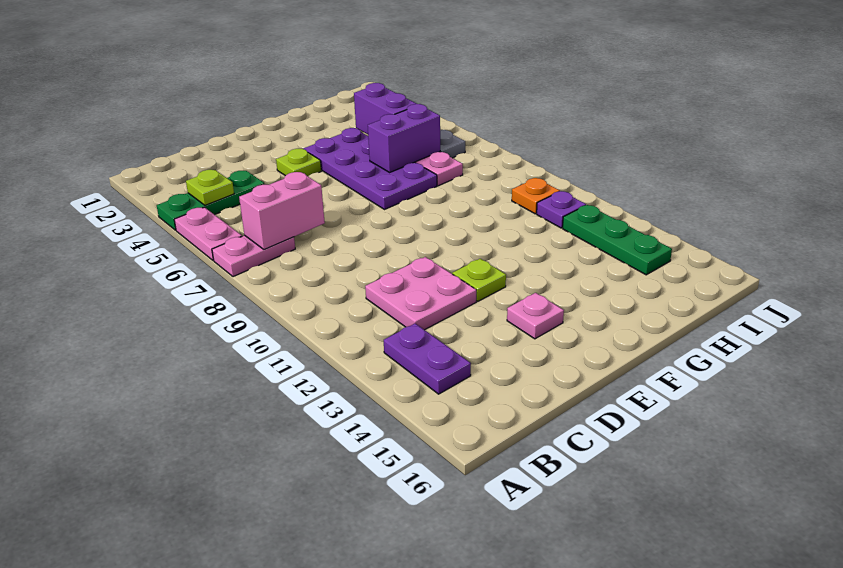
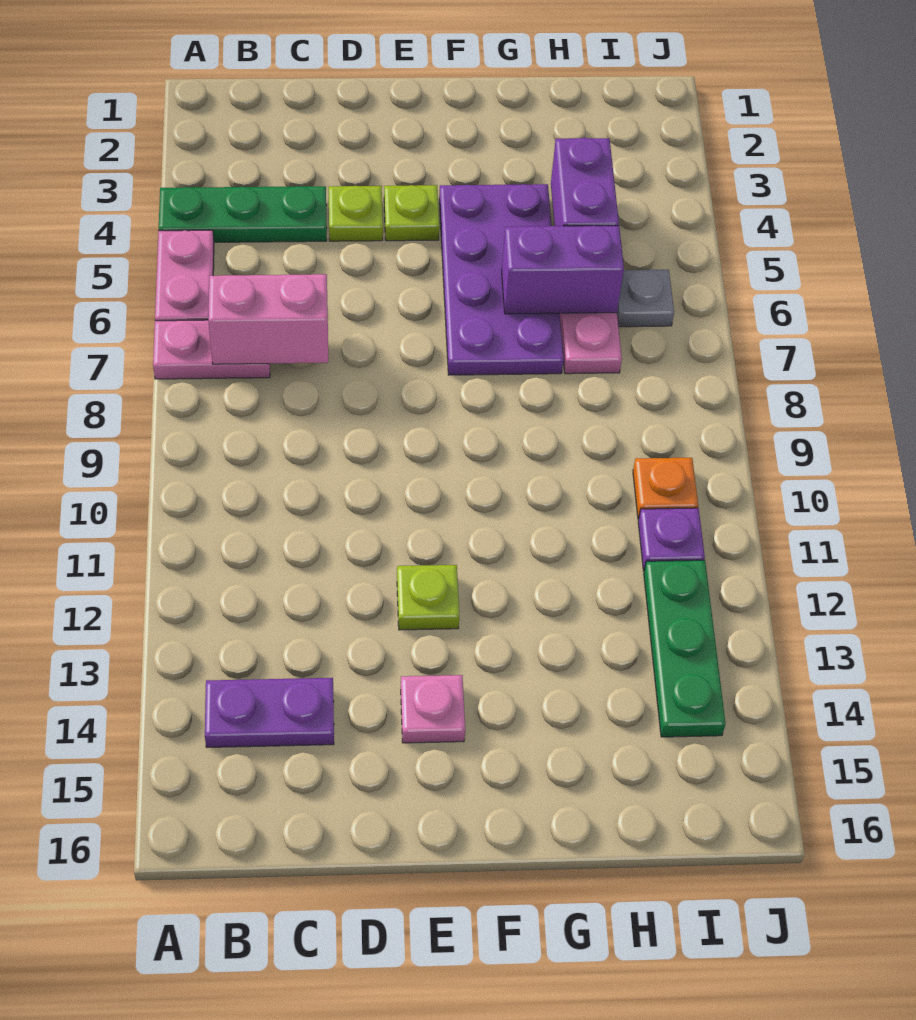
lime plate B4 level 2 -> lime plate D4 level 1
purple plate B13:B14 level 1 -> purple plate B14:C14 level 1
pink plate C11:D12 level 1 -> none

